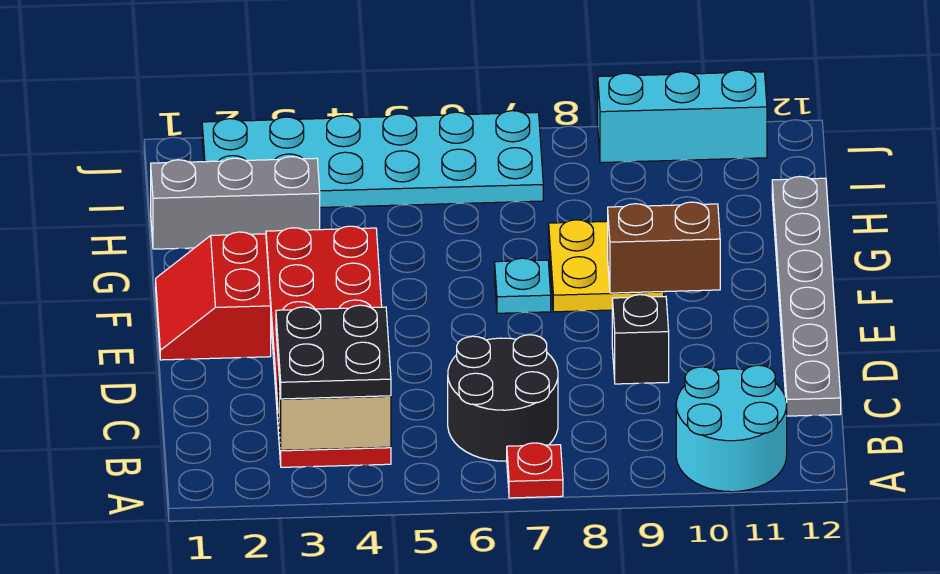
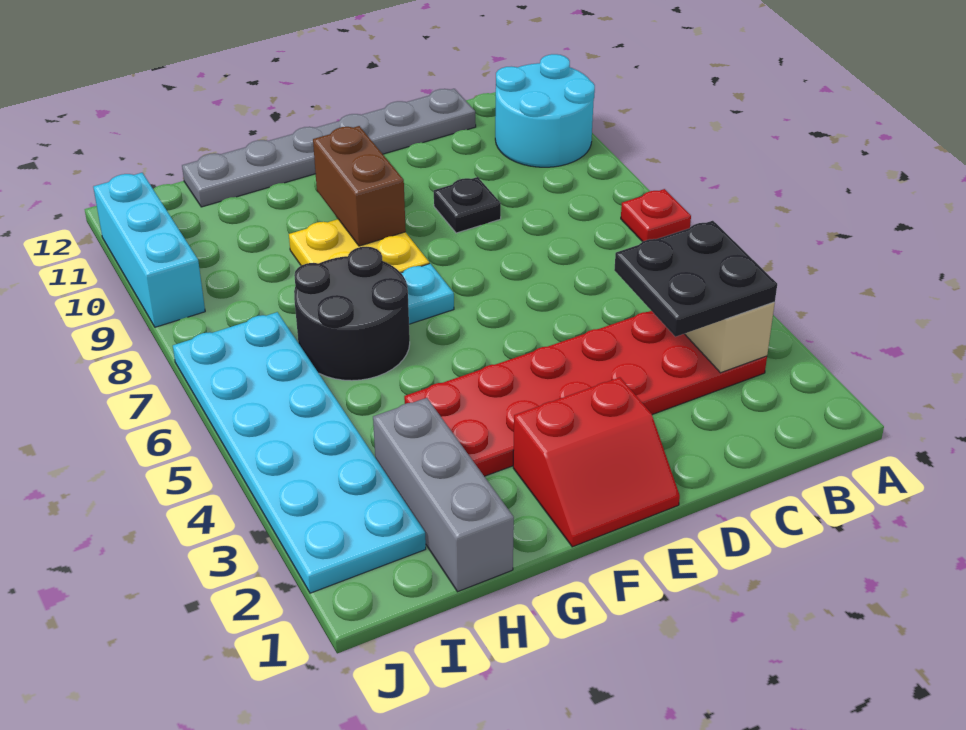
black round brick B6:C7 level 1 -> black round brick G6:H7 level 1
black brick D9 level 1 -> black plate D9 level 1

